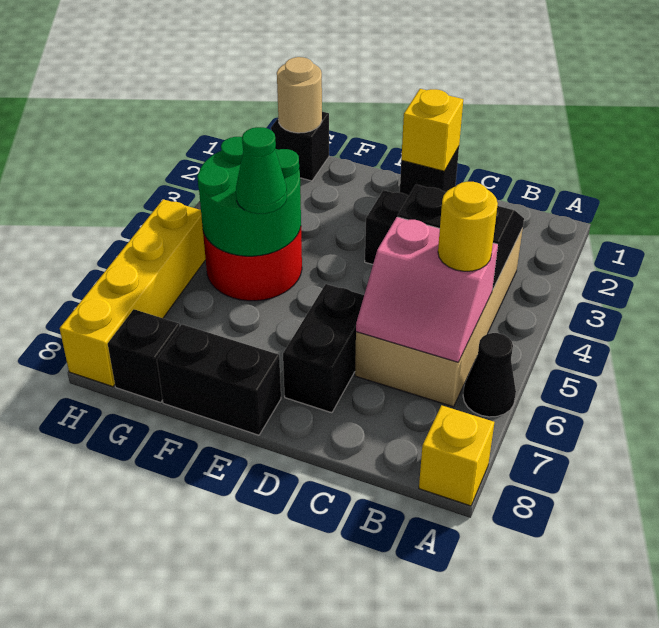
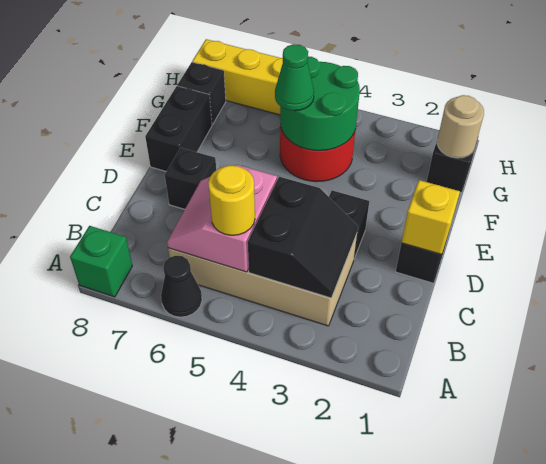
yellow brick A8 level 1 -> green brick A8 level 1
black brick D6:D7 level 1 -> black brick D7 level 1

